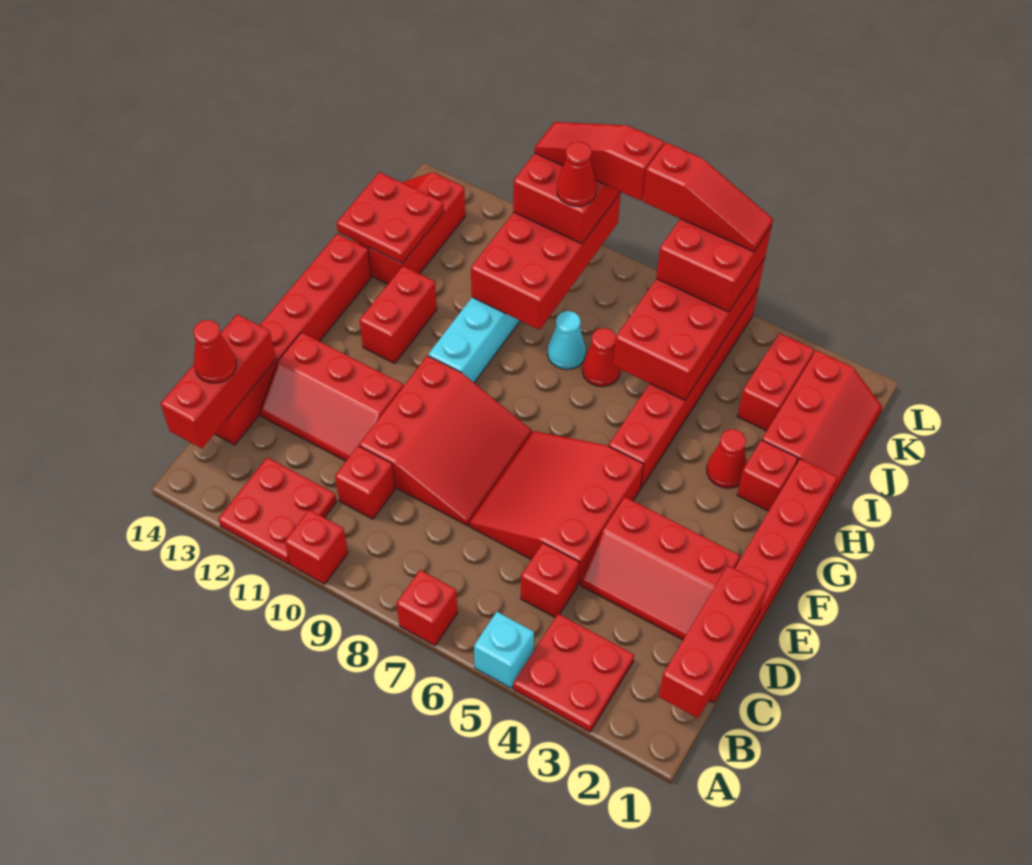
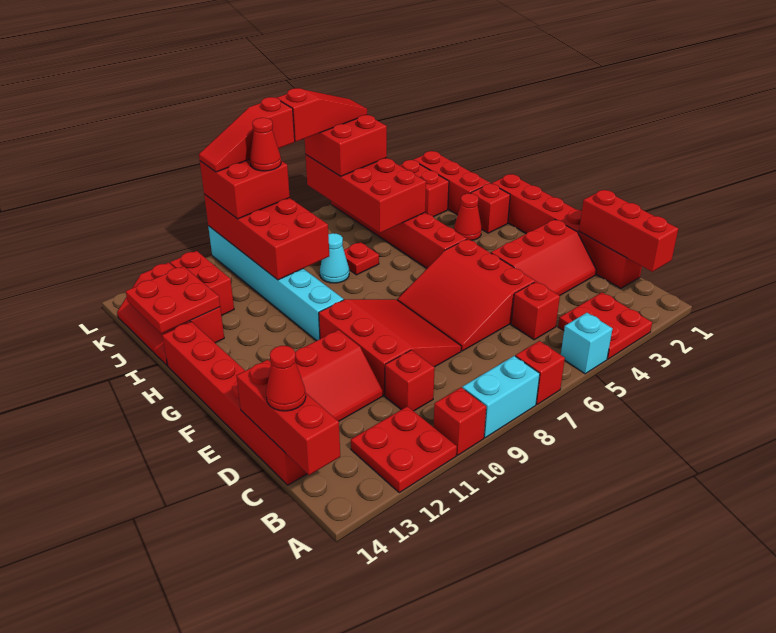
none -> cyan brick A8:A9 level 1
red brick G12:H12 level 1 -> red brick J12:K12 level 1
red cone I7 level 1 -> red plate I7 level 1

